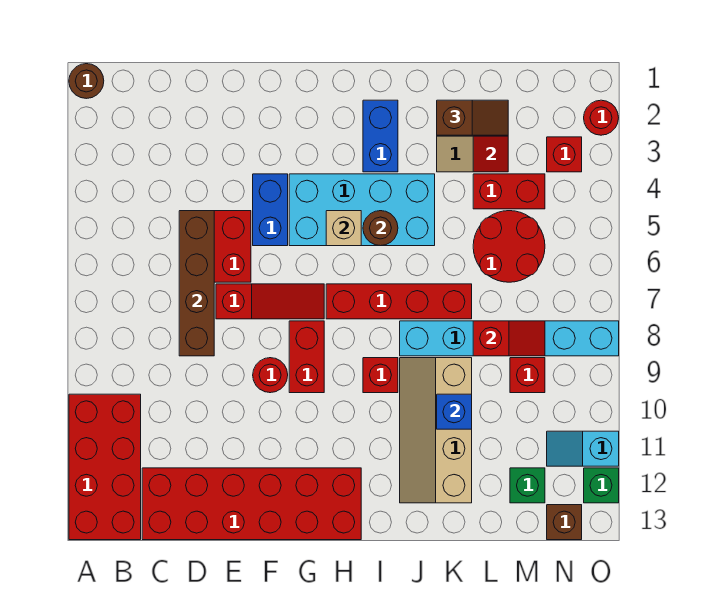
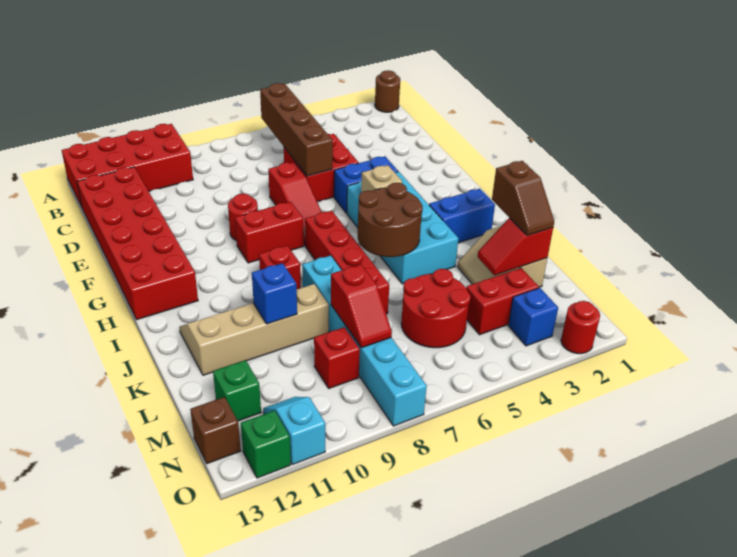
brown brick D5:D8 level 2 -> brown brick B6:E6 level 2
brown round brick I5 level 2 -> brown round brick I5:J6 level 2
red brick L4:M4 level 1 -> red brick M3:M4 level 1
red brick N3 level 1 -> blue brick N3 level 1

